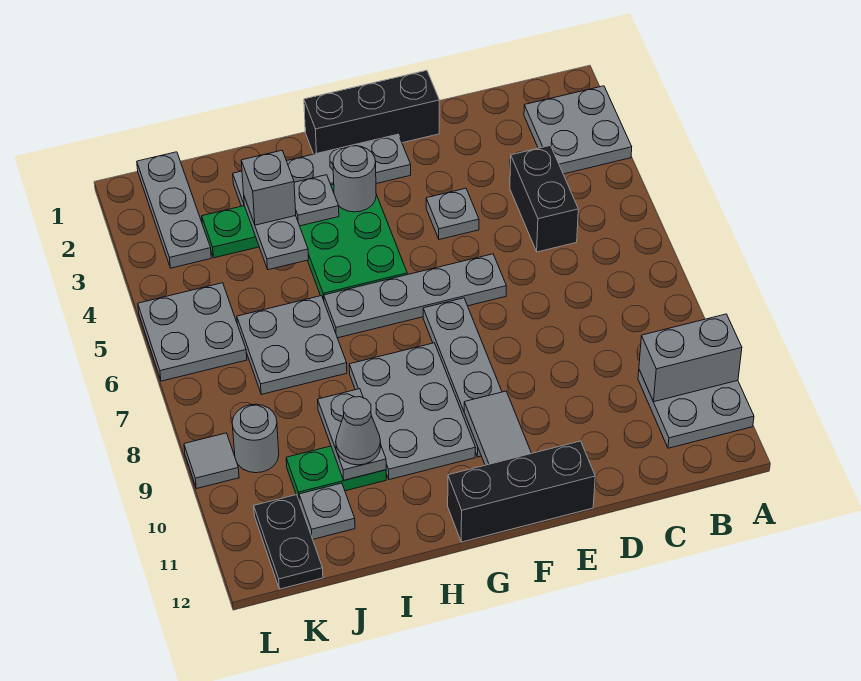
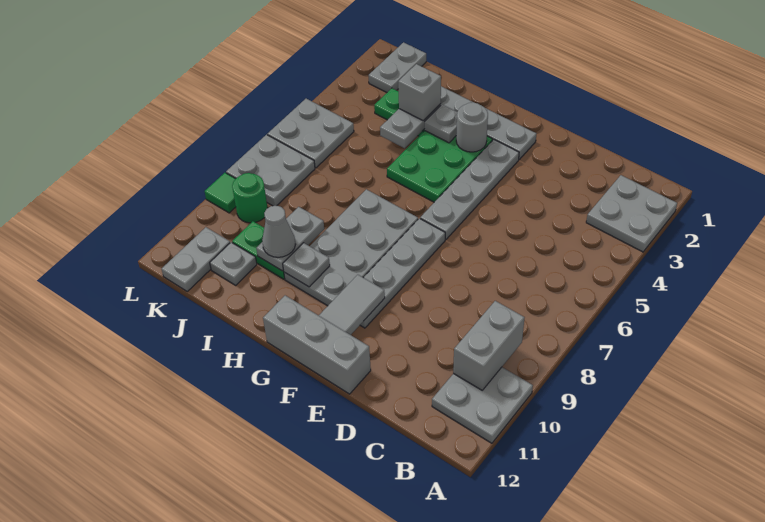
grey brick A10:B10 level 2 -> grey brick B9:B10 level 2
black brick C4:C5 level 1 -> none
black brick E1:G1 level 1 -> none
grey plate E4 level 1 -> grey plate H10 level 2
grey plate E6:H6 level 1 -> grey plate F3:F6 level 1
black brick E12:G12 level 1 -> grey brick E12:G12 level 1
grey plate G8:H10 level 1 -> grey plate G7:H10 level 1
grey plate I6:J7 level 1 -> grey plate K7:L8 level 1
grey plate K1:K3 level 1 -> grey plate K1:K2 level 1
grey round brick K9 level 1 -> green round brick K9 level 1
black plate K11:K12 level 1 -> grey plate K11:K12 level 1
grey tile L9 level 1 -> green tile L9 level 1

